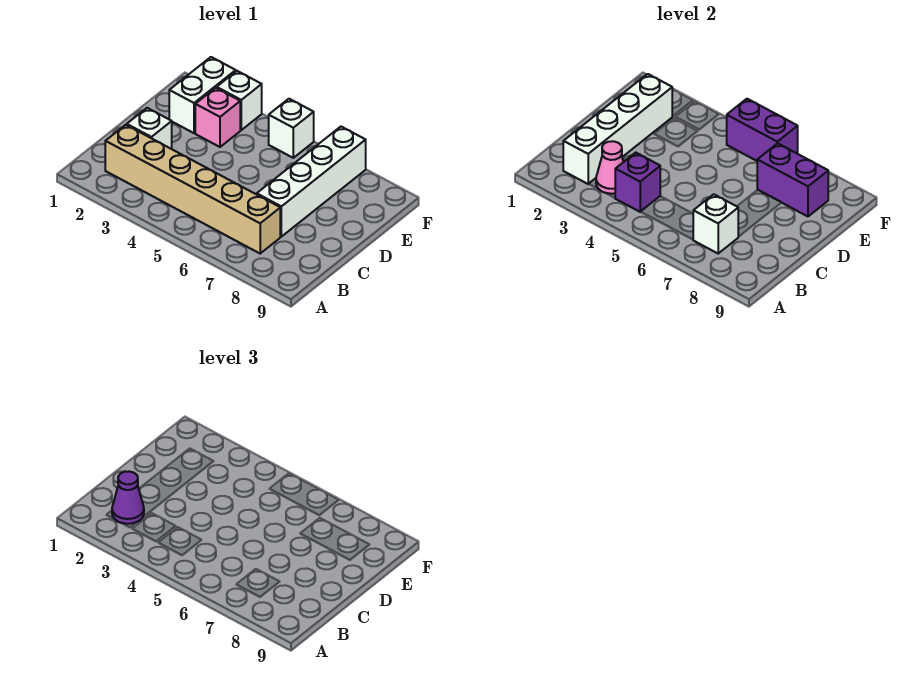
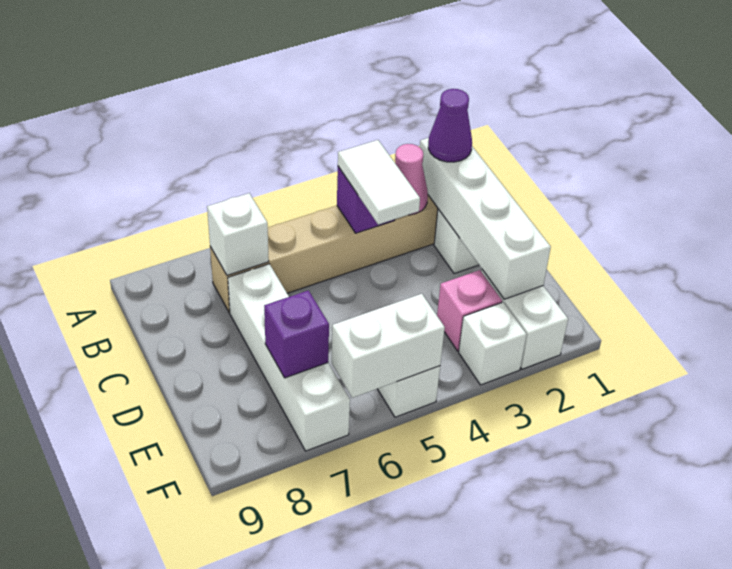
none -> white tile B4:C4 level 3
purple brick E7:E8 level 2 -> purple brick E7 level 2
purple brick F5:F6 level 2 -> white brick F5:F6 level 2

